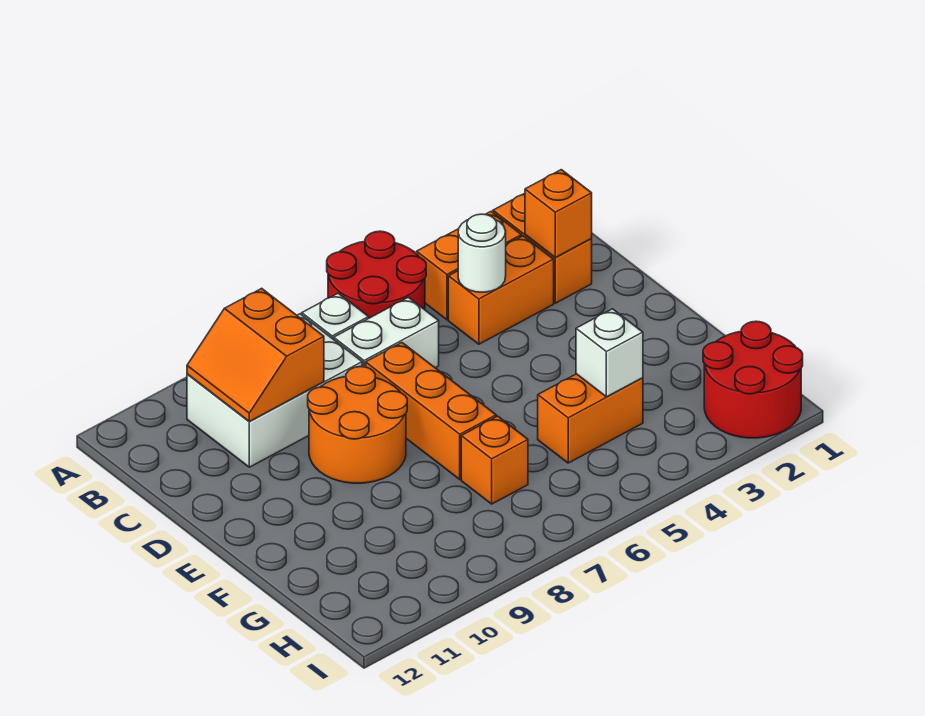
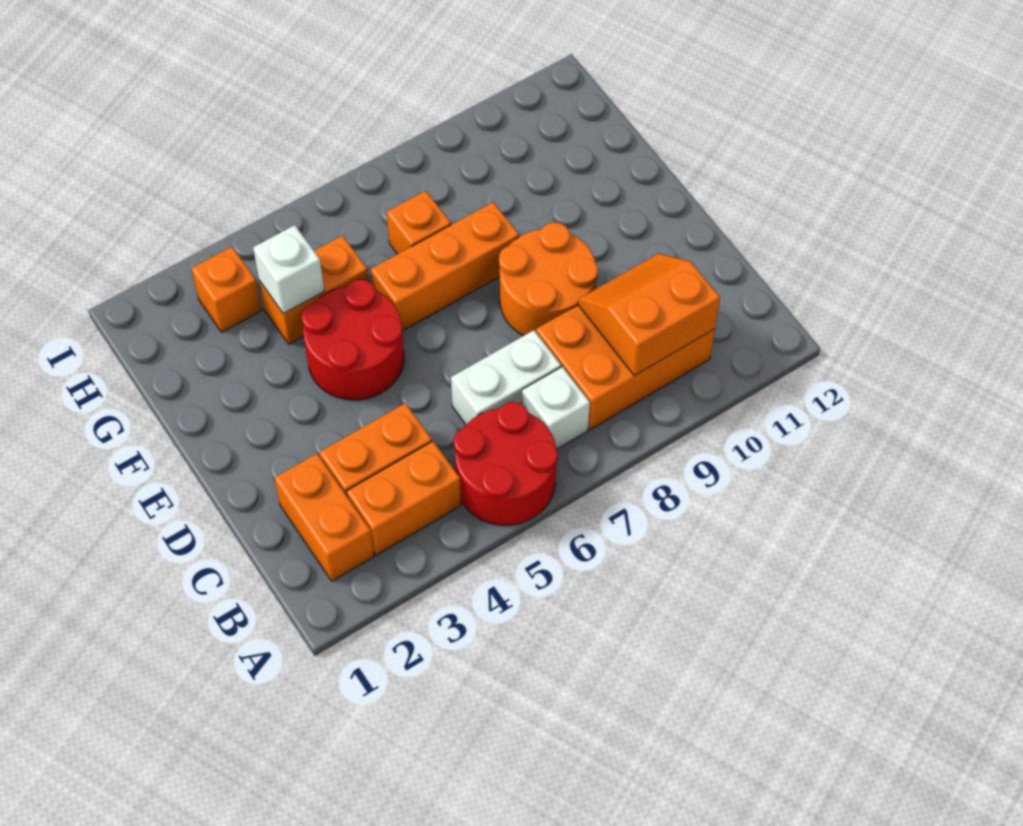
white brick B8:C10 level 1 -> orange brick B8:C10 level 1
orange slope B9:C10 level 2 top 9 -> orange slope B9:C10 level 2 top B
orange brick C2 level 2 -> orange brick H3 level 1
white round brick C4 level 2 -> none
orange brick D7:F7 level 1 -> orange brick F6:F8 level 1
red round brick H1:I2 level 1 -> red round brick E4:F5 level 1

